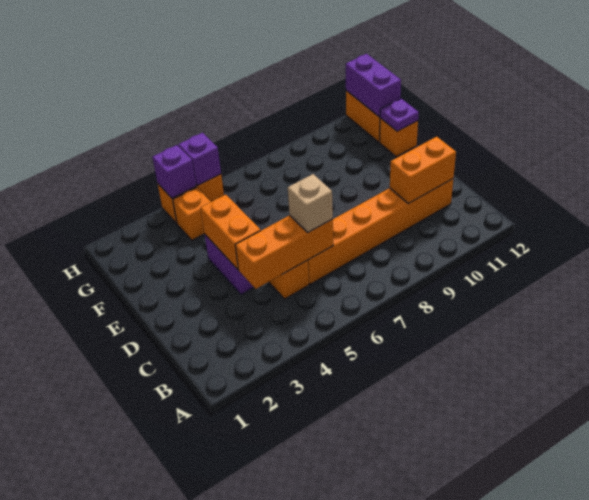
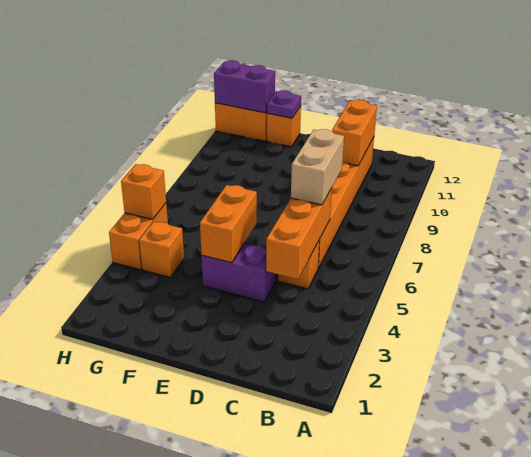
tan brick C6 level 3 -> tan brick C6:C7 level 3
orange brick D4:E4 level 2 -> orange brick E4:E5 level 2
purple brick H4 level 2 -> none
purple brick H5 level 2 -> orange brick H5 level 2

